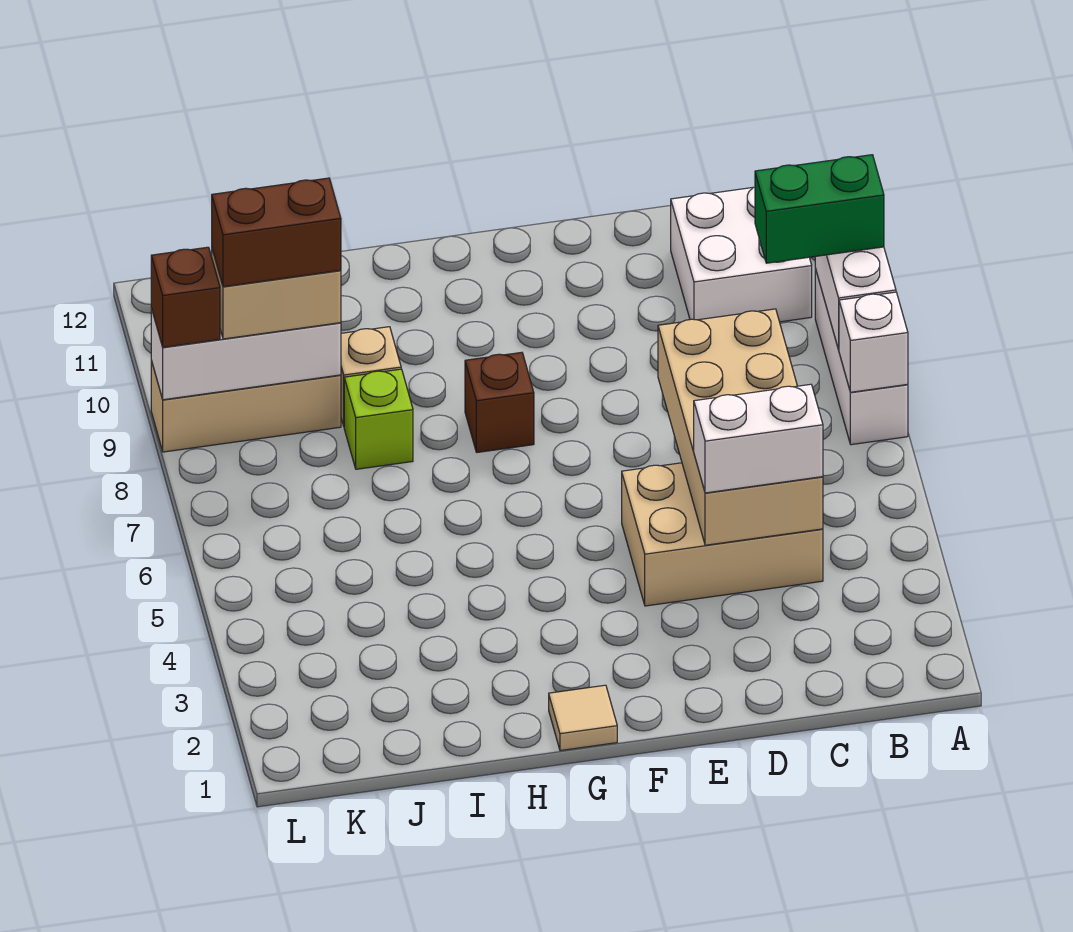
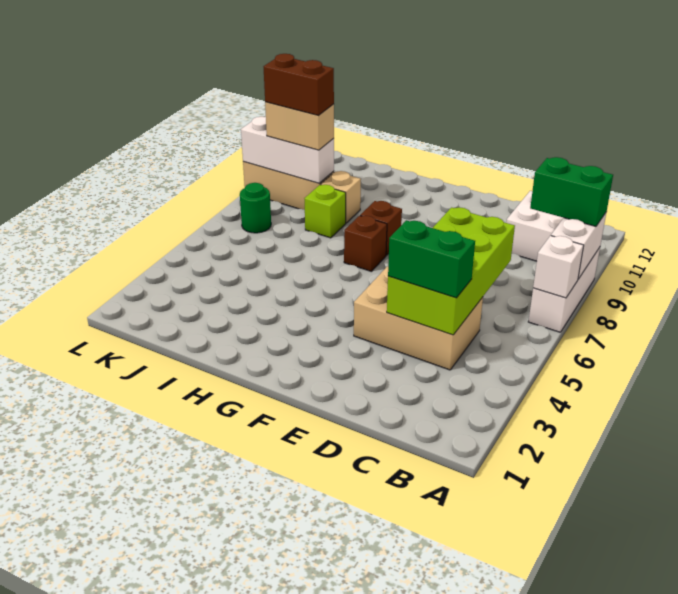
tan brick C4:D7 level 2 -> lime brick C4:D7 level 2
white brick C4:D4 level 3 -> green brick C4:D4 level 3
tan tile G1 level 1 -> none
none -> green round brick K7 level 1
brown brick L9 level 3 -> brown brick G7 level 1

